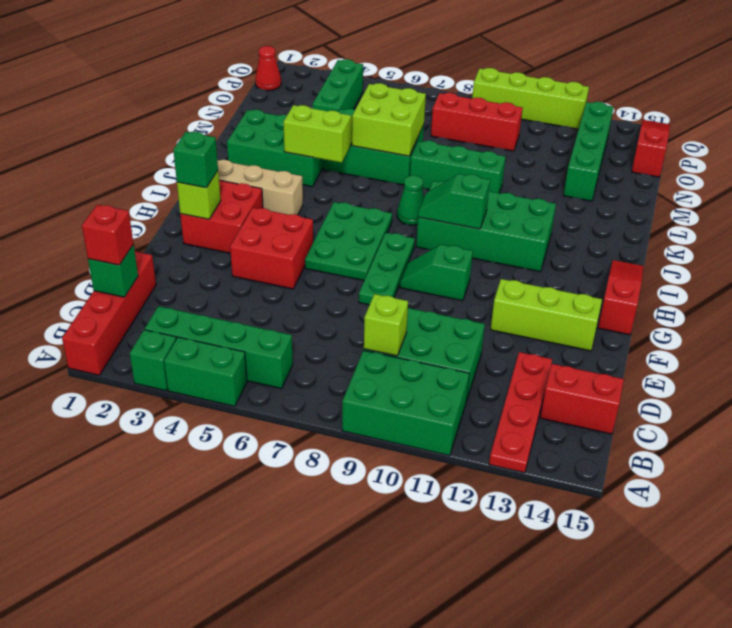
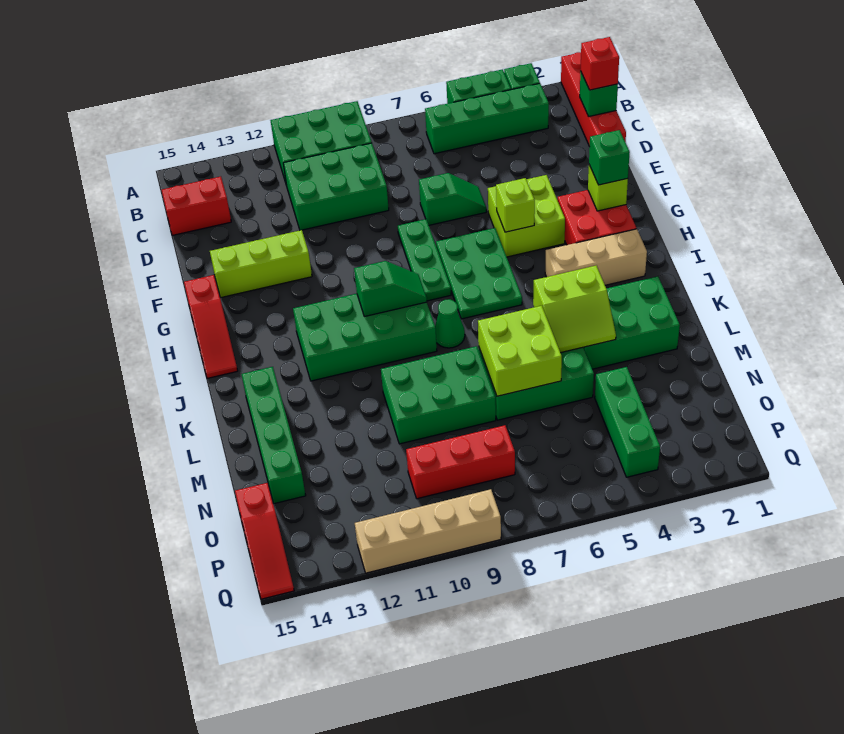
red plate A13:D13 level 1 -> none
lime brick C9 level 2 -> lime brick G5 level 2
red brick F4:G5 level 1 -> lime brick F4:G5 level 1
green slope G9:G10 level 1 top 10 -> green slope E6:E7 level 1 top 7
green brick L8:L10 level 1 -> green brick L8:M10 level 1
green brick M13:P13 level 1 -> green brick K14:N14 level 1
red cone P1 level 1 -> none
lime brick Q9:Q12 level 1 -> tan brick Q9:Q12 level 1

